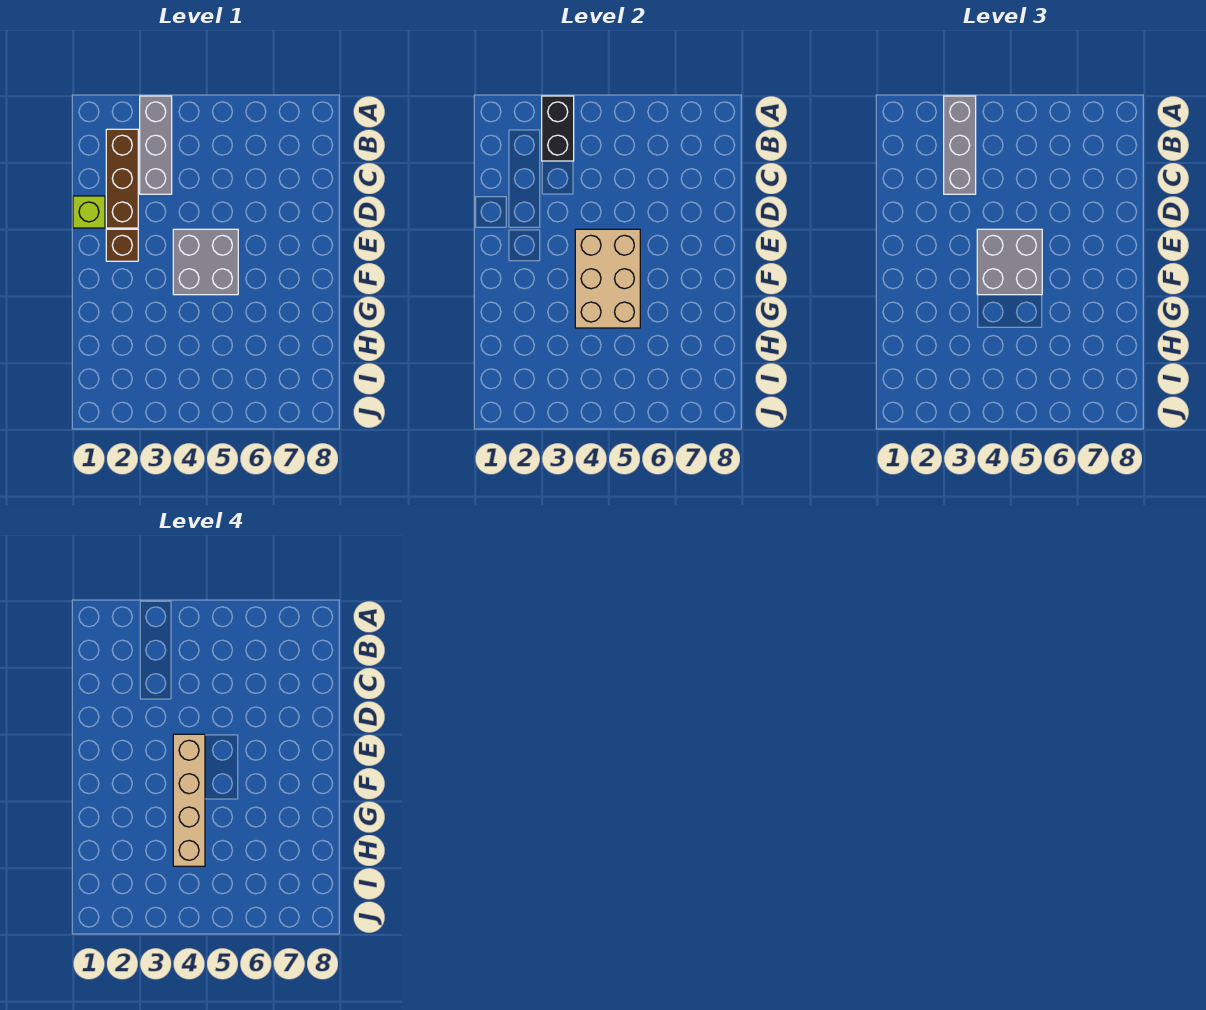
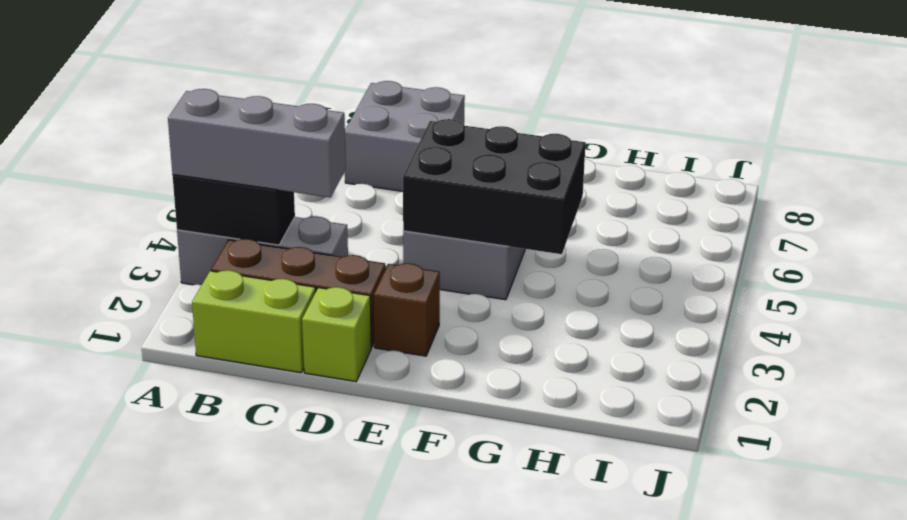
none -> lime brick B1:C1 level 1
tan brick E4:G5 level 2 -> black brick E4:G5 level 2
grey brick E4:F5 level 3 -> grey brick C7:D8 level 1
tan brick E4:H4 level 4 -> none

